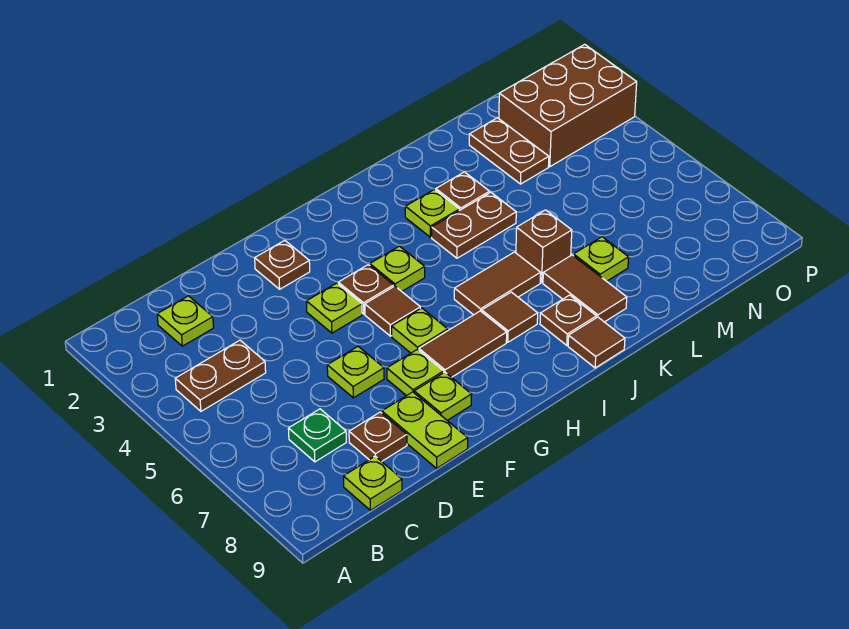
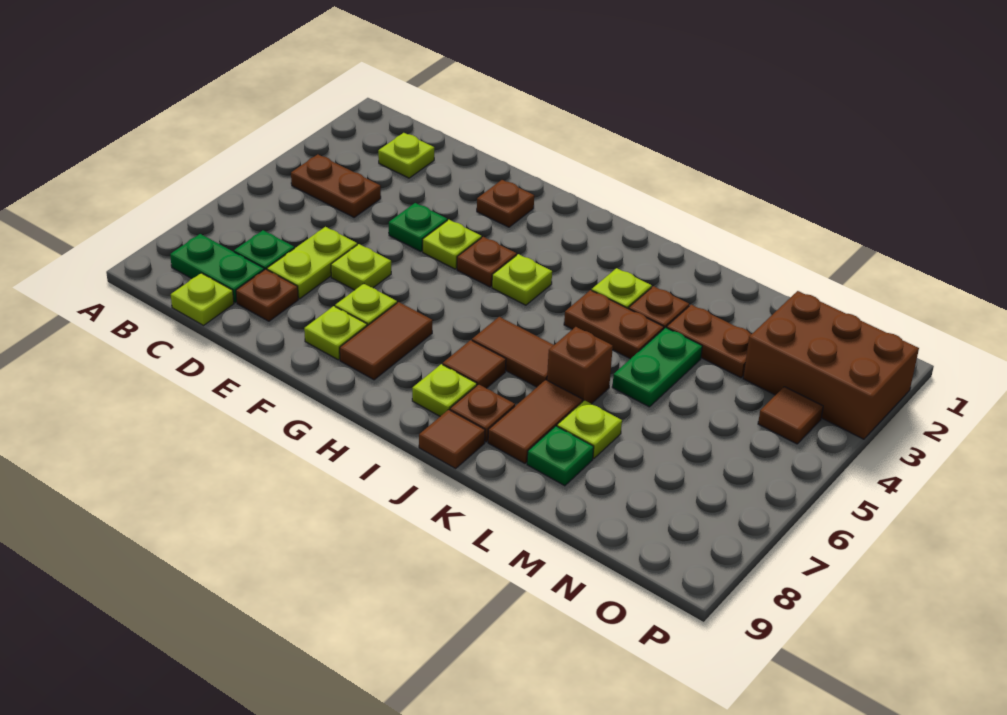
none -> green plate B8:C8 level 1
none -> green plate E4 level 1
lime plate E8:E9 level 1 -> lime plate D6:D7 level 1
brown tile G5 level 1 -> brown tile O4 level 1
lime plate G6 level 1 -> lime plate I8 level 1
brown tile G7:H7 level 1 -> brown tile G7:G8 level 1
none -> green plate L4:L5 level 1
none -> green plate L8 level 1
brown plate M2:M3 level 1 -> brown plate L3:M3 level 1

